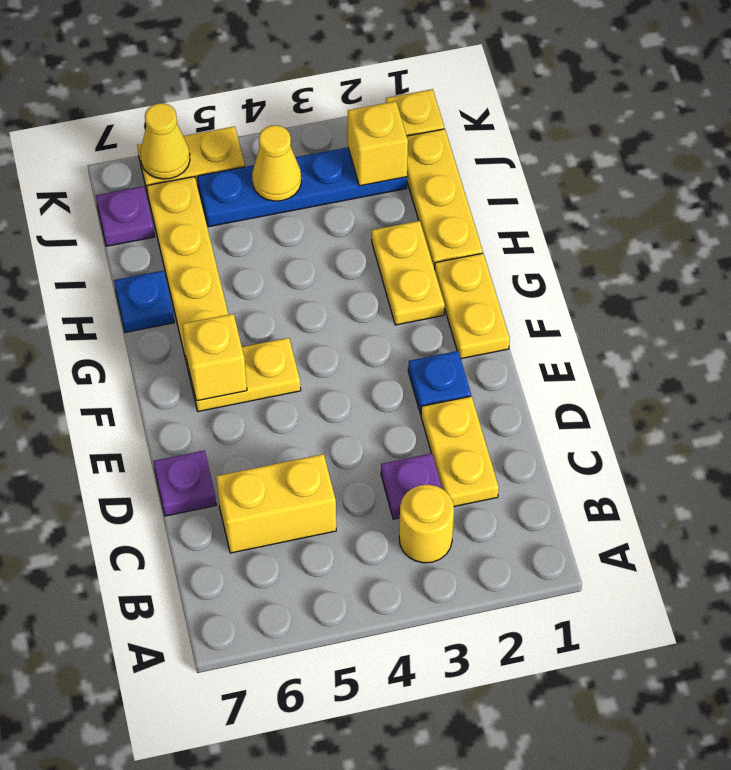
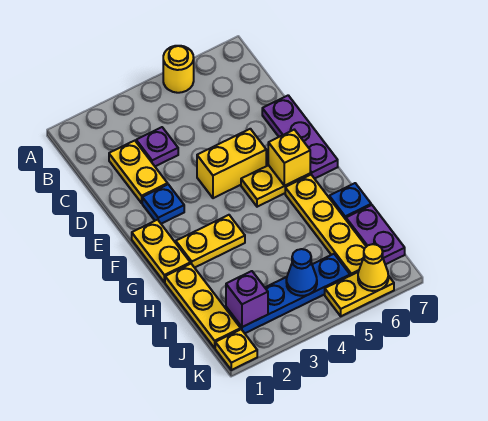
yellow round brick B3 level 1 -> yellow round brick A5 level 1
yellow brick C5:C6 level 1 -> yellow brick E4:E5 level 1
purple plate D7 level 1 -> purple plate D7:F7 level 1
yellow plate G2:H2 level 1 -> yellow plate G2:G3 level 1
yellow brick J2 level 2 -> purple brick J2 level 2
yellow cone J4 level 2 -> blue cone J4 level 2
purple plate J7 level 1 -> purple plate I7:J7 level 1

